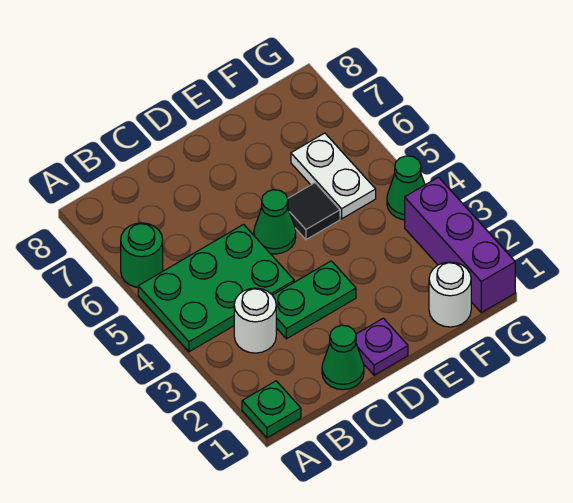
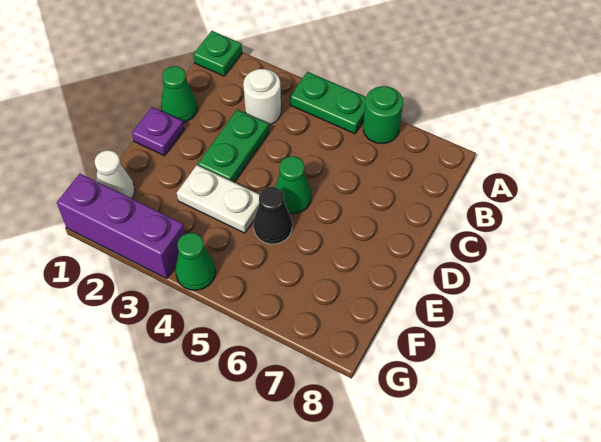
green plate A4:C5 level 1 -> green plate A4:A5 level 1
black tile E5 level 1 -> black cone E5 level 1
white round brick F1 level 1 -> white cone F1 level 1
white plate F5:F6 level 1 -> white plate E3:E4 level 1

